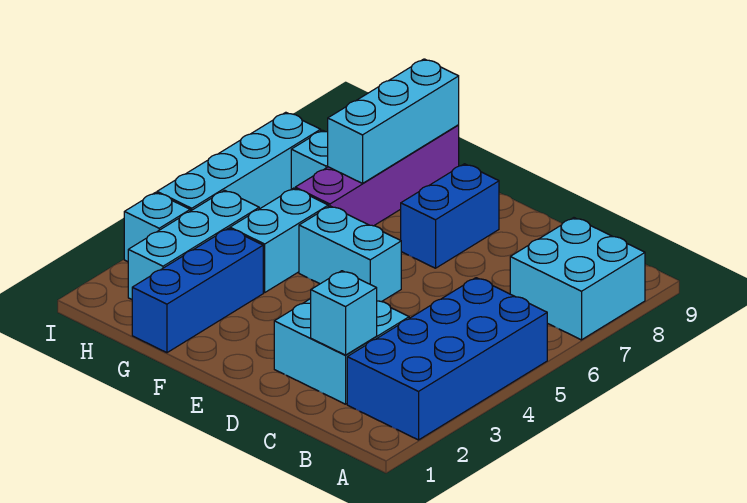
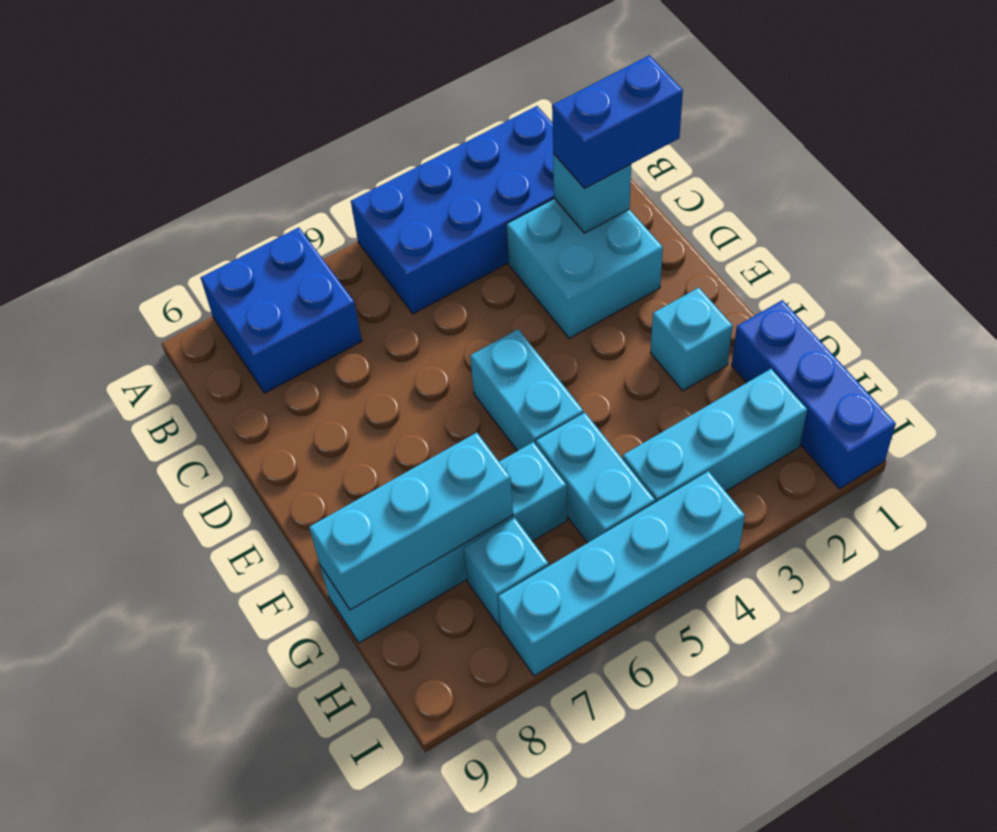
cyan brick A7:B8 level 1 -> blue brick A7:B8 level 1
blue brick E7:E8 level 1 -> blue brick C1:C2 level 3
blue brick G1:G3 level 1 -> blue brick G1:I1 level 1
cyan brick G4:G5 level 1 -> cyan brick G5:H5 level 1
purple brick G6:G9 level 1 -> cyan brick G6:G9 level 1
cyan brick I3 level 1 -> cyan brick F2 level 1

